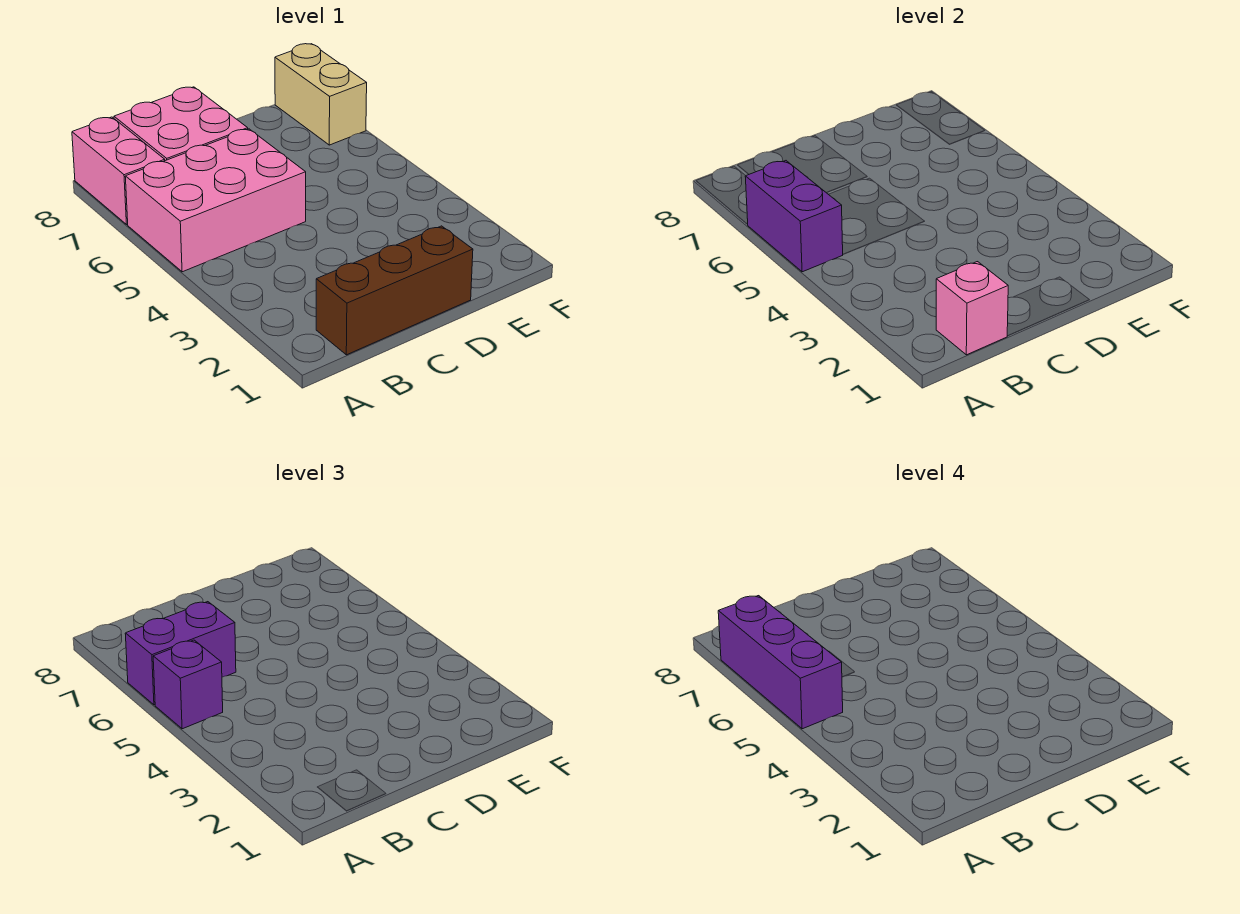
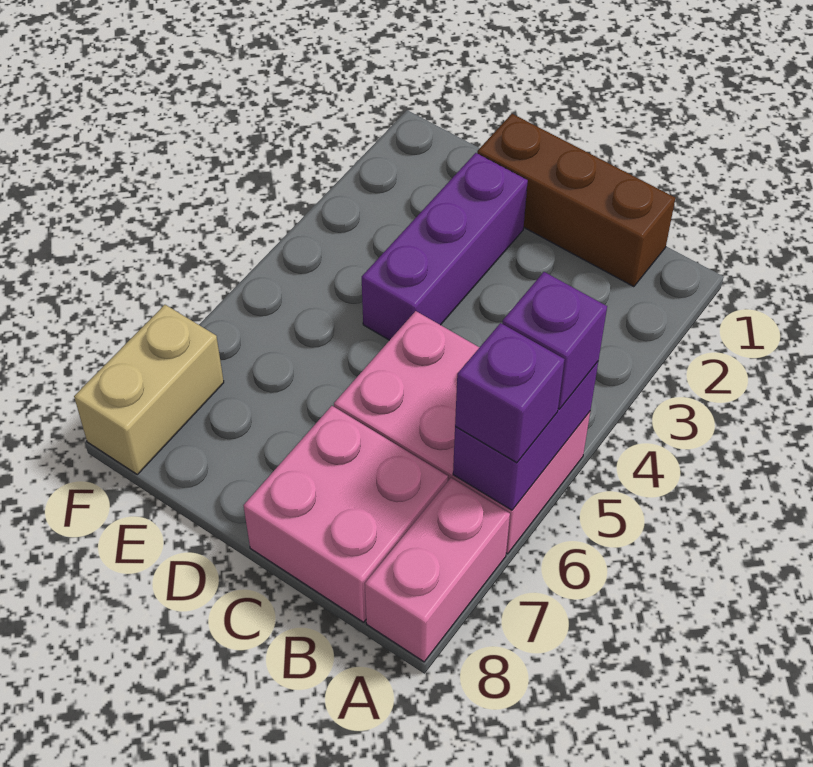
purple brick A5:A7 level 4 -> purple brick D2:D4 level 1
purple brick A6:B6 level 3 -> purple brick A6 level 3
pink brick B1 level 2 -> none

